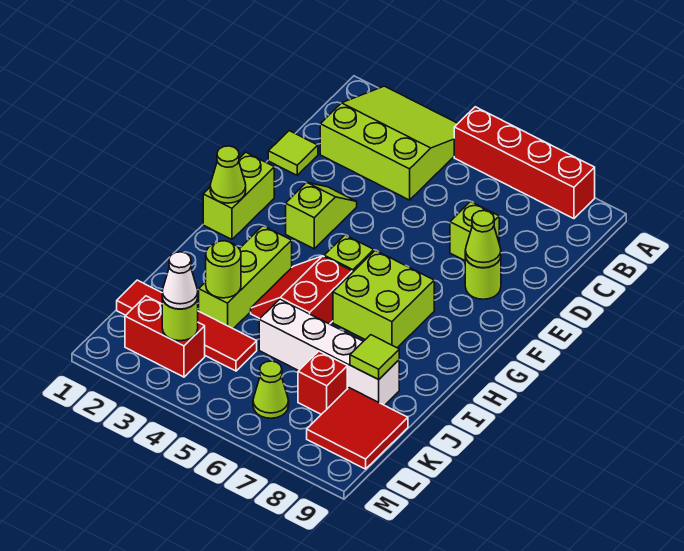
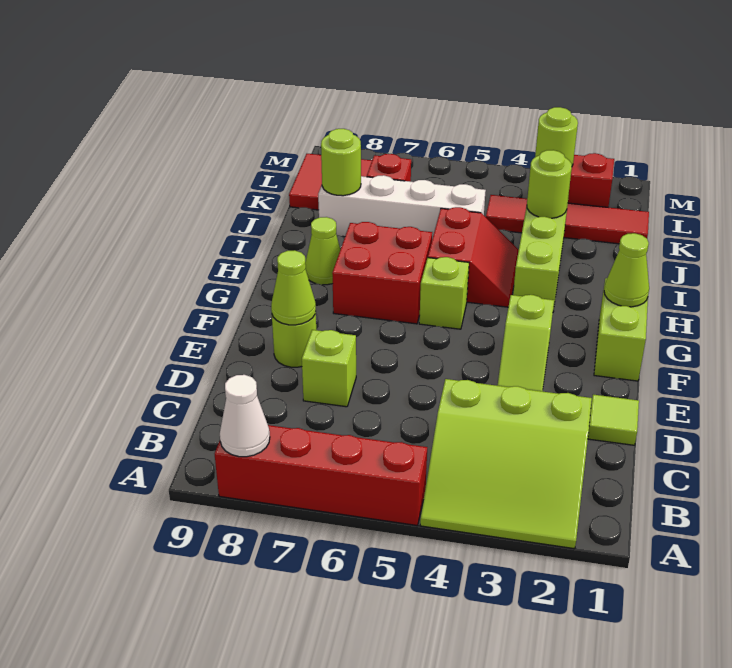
lime brick G6:H7 level 1 -> red brick G6:H7 level 1
lime tile J8 level 2 -> lime round brick J8 level 2
white cone L3 level 3 -> white cone A8 level 2
lime cone L6 level 1 -> lime cone H8 level 1

